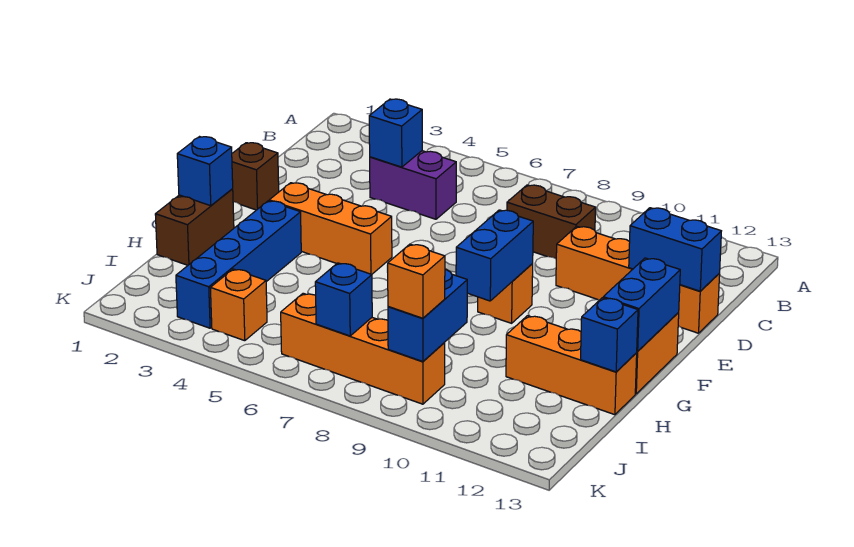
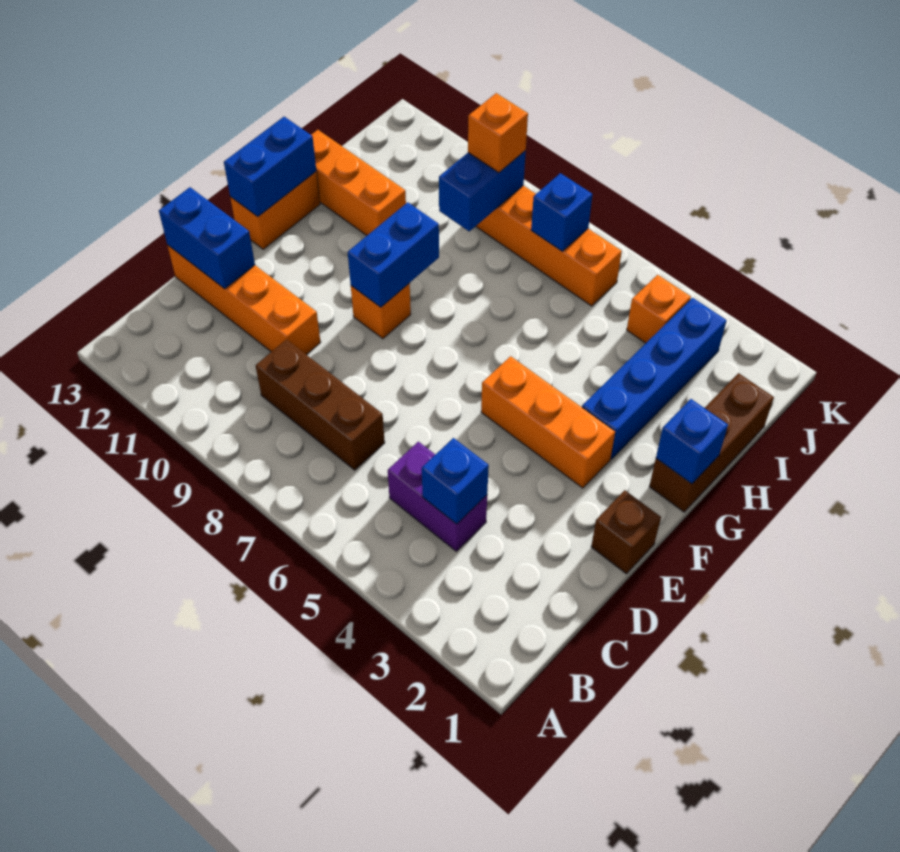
brown brick C8:C9 level 1 -> brown brick C7:C9 level 1
brown brick G1:H1 level 1 -> brown brick G1:I1 level 1
blue brick H13 level 2 -> none

